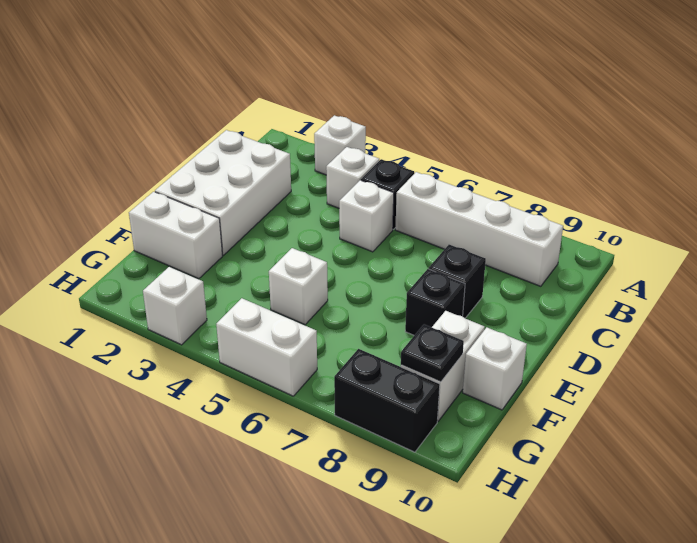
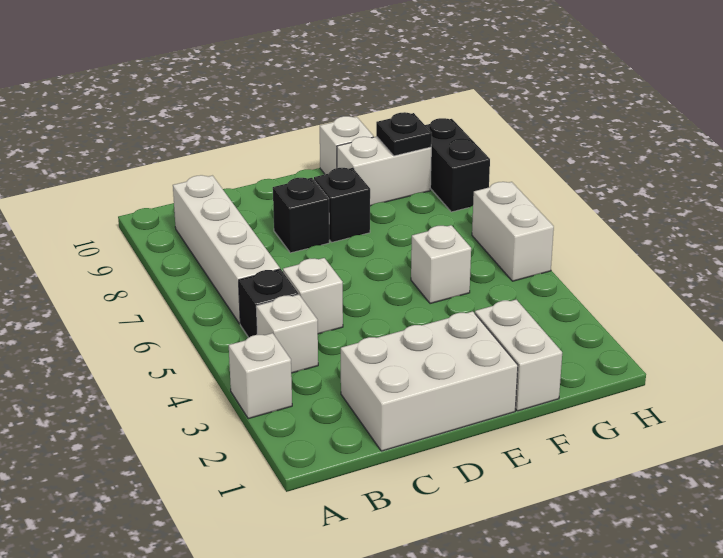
white brick H3 level 1 -> none

